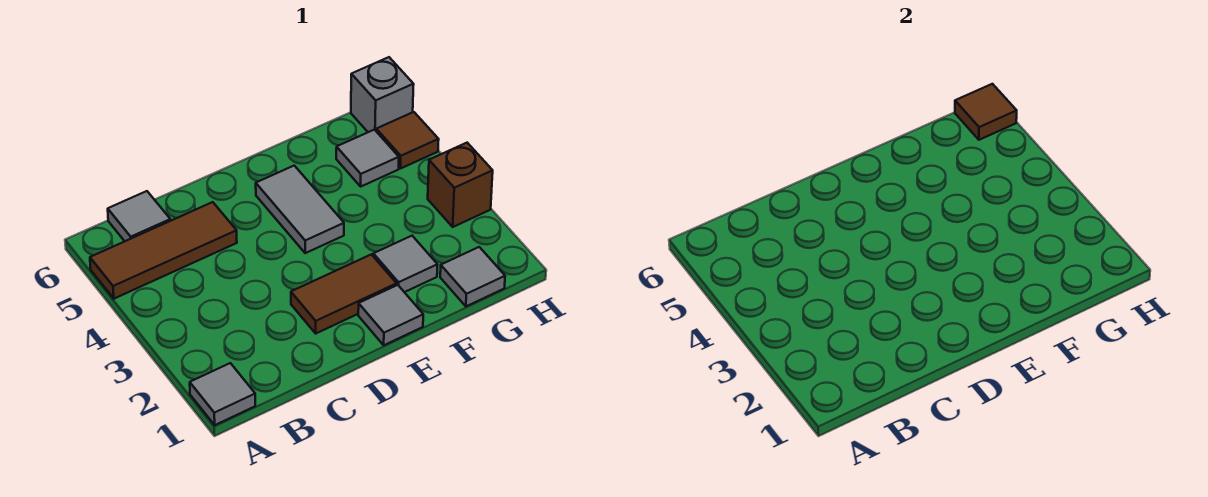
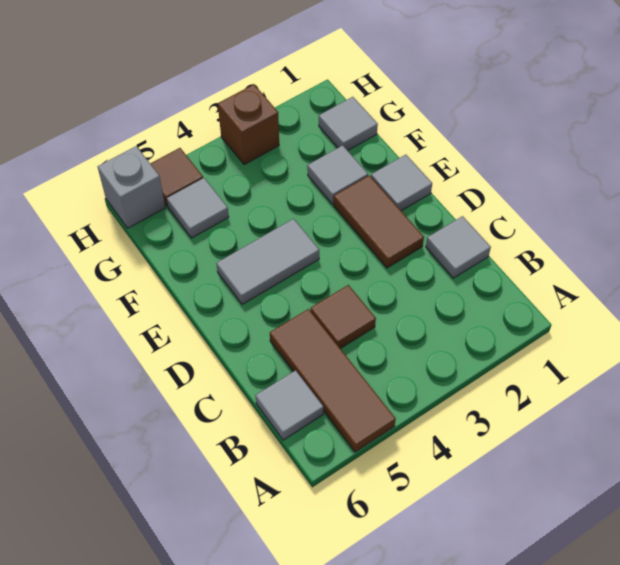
grey tile A1 level 1 -> grey tile C1 level 1
brown tile H6 level 2 -> brown tile C4 level 1

